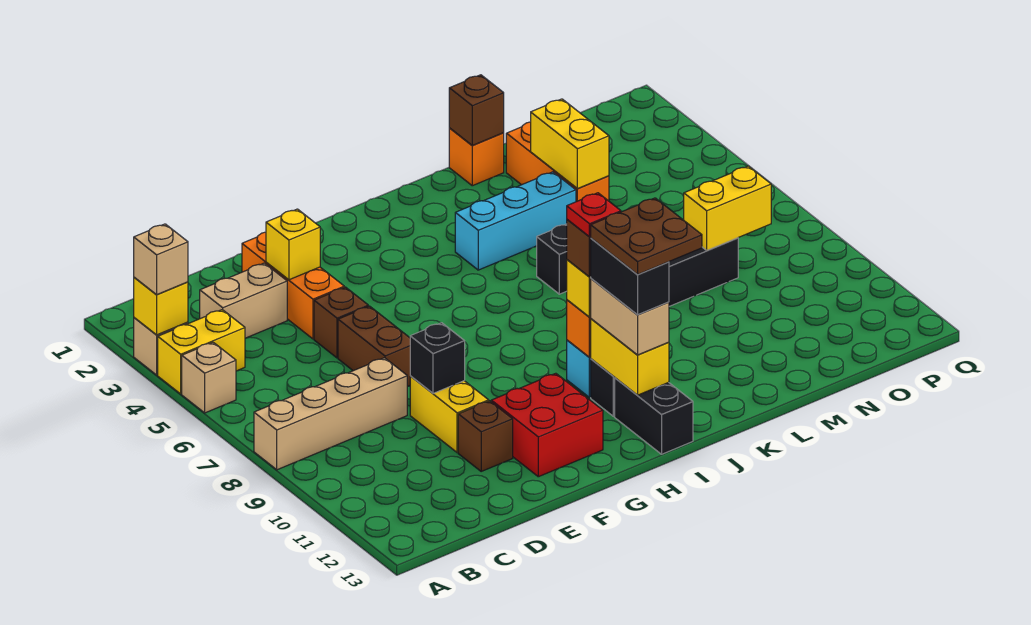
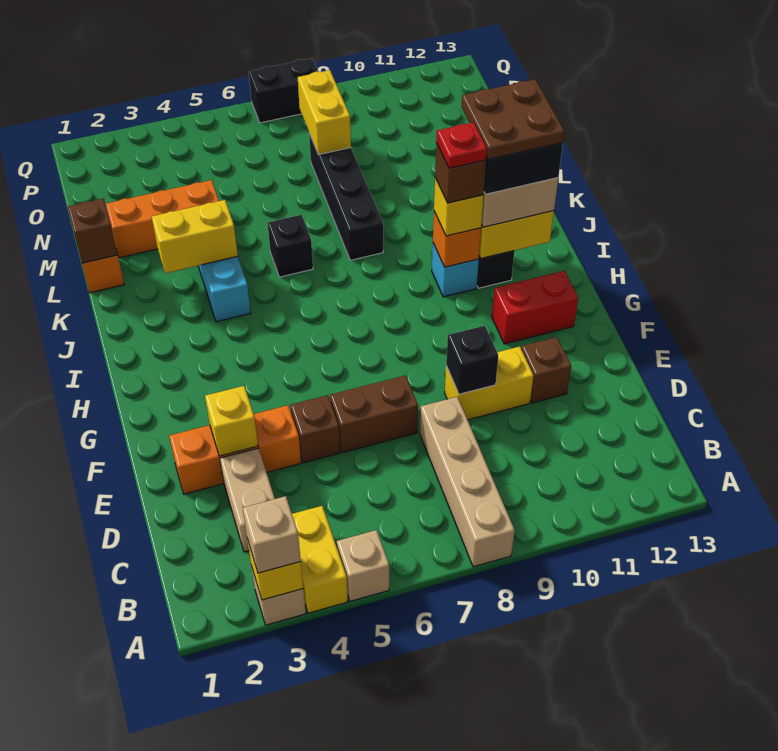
red brick F11:G12 level 1 -> red brick G11:G12 level 1
black brick I12:I13 level 1 -> black brick Q7:Q8 level 1
yellow brick M3:M4 level 2 -> yellow brick K3:K4 level 2

